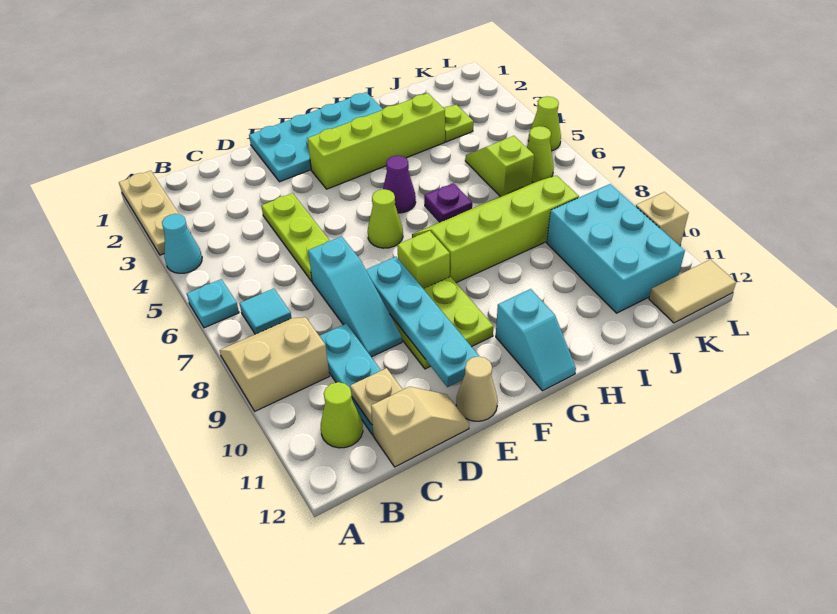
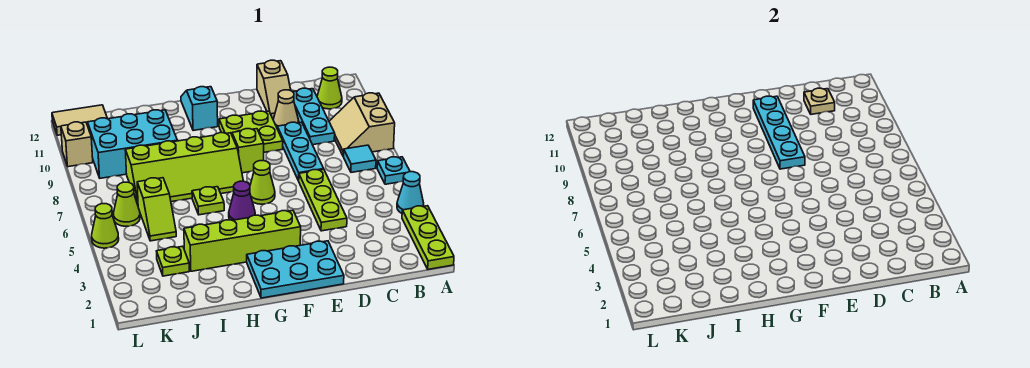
tan plate A1:A3 level 1 -> lime plate A1:A3 level 1
tan slope A8:B9 level 1 top 9 -> tan slope A8:B9 level 1 top A
tan slope C12:D12 level 1 top C -> tan slope D11:D12 level 1 top 12
cyan slope D7:D9 level 1 top 7 -> cyan plate D7:D9 level 1
cyan plate E1:H2 level 1 -> cyan plate E1:G2 level 1
tan cone E12 level 1 -> tan cone D10 level 1
purple plate H6 level 1 -> lime plate H6 level 1
cyan brick J9:K11 level 1 -> cyan brick I9:K10 level 1

